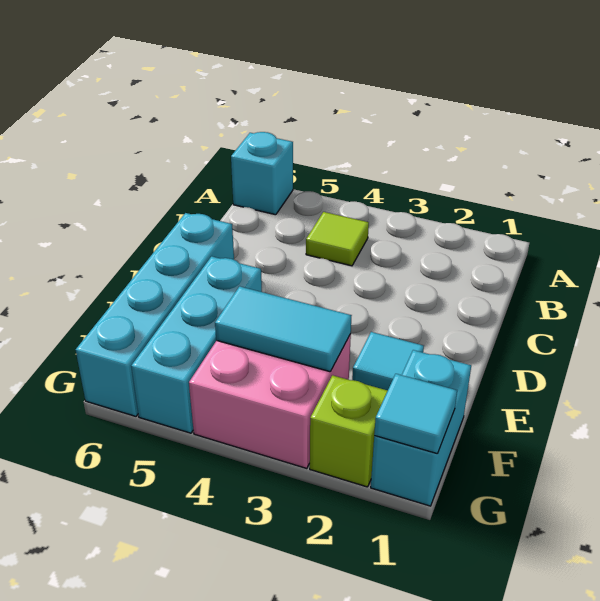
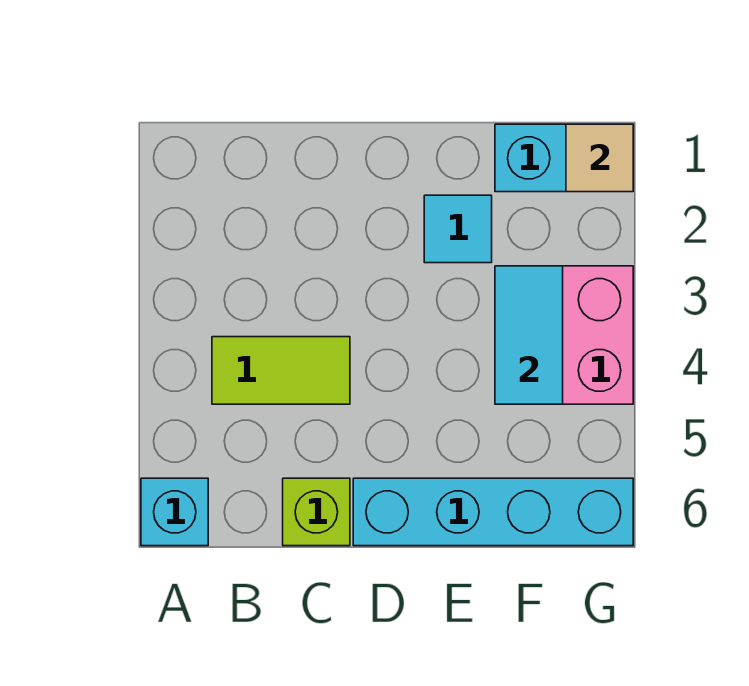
lime tile B4 level 1 -> lime tile B4:C4 level 1
cyan brick E5:G5 level 1 -> none
cyan tile G1 level 2 -> tan tile G1 level 2
lime brick G2 level 1 -> lime brick C6 level 1

